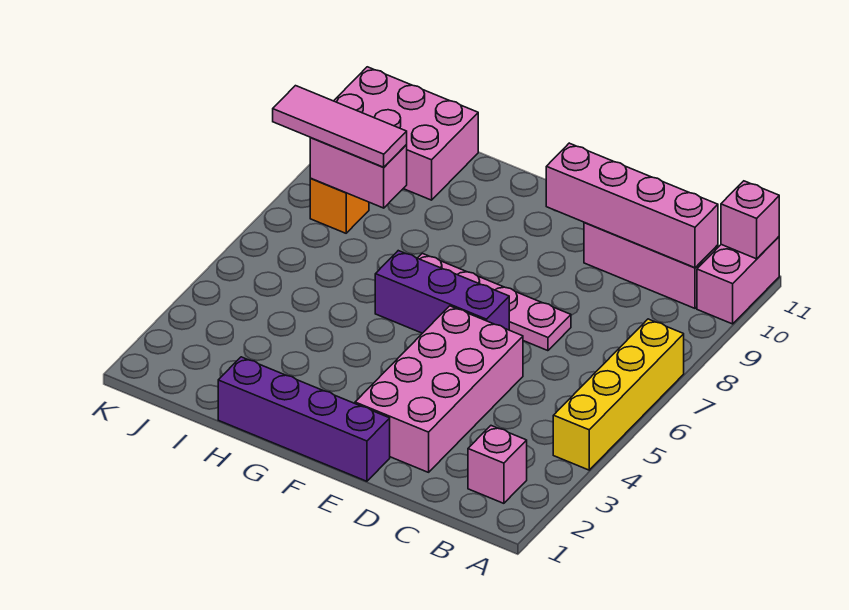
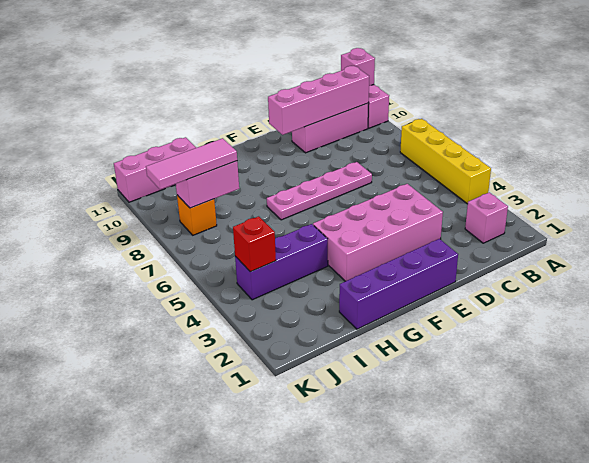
pink brick D2:E5 level 1 -> pink brick D3:G4 level 1
purple brick E6:G6 level 1 -> purple brick H4:J4 level 1
pink brick I10:K11 level 1 -> pink brick I11:K11 level 1
none -> red brick J4 level 2

